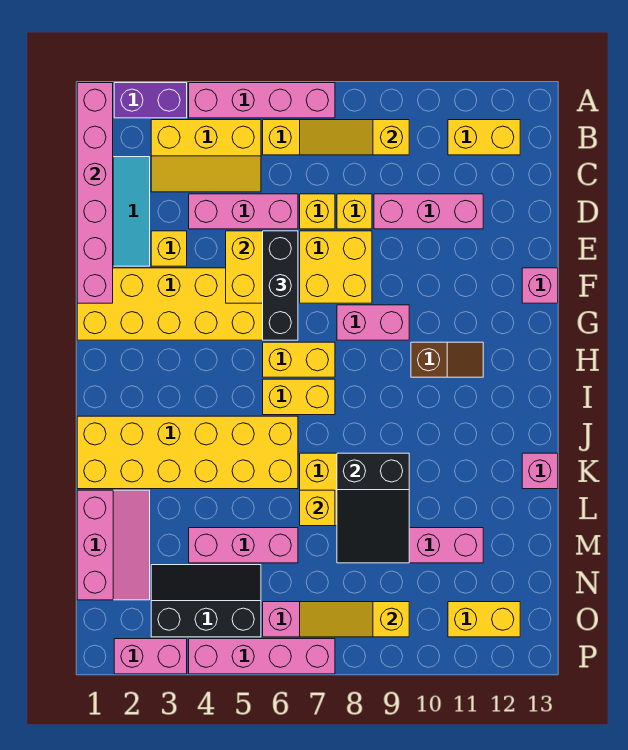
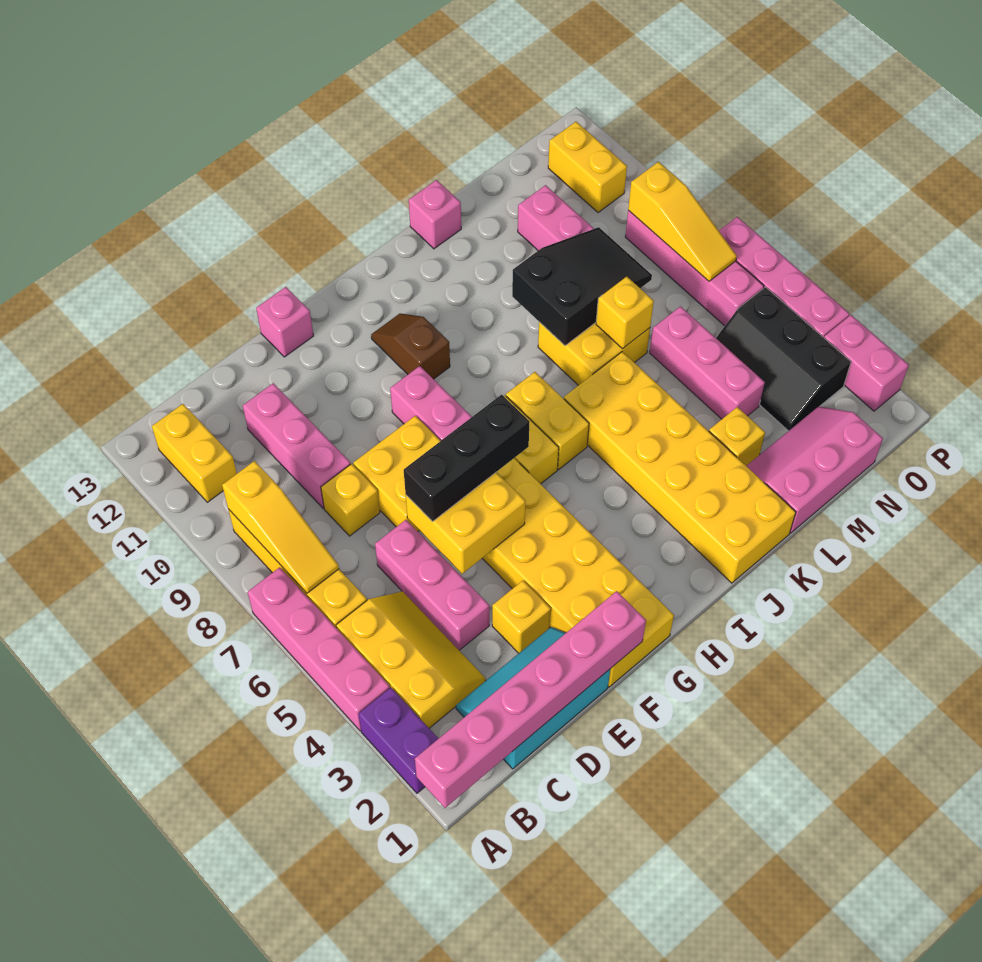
yellow brick D7 level 1 -> yellow brick L3 level 1

